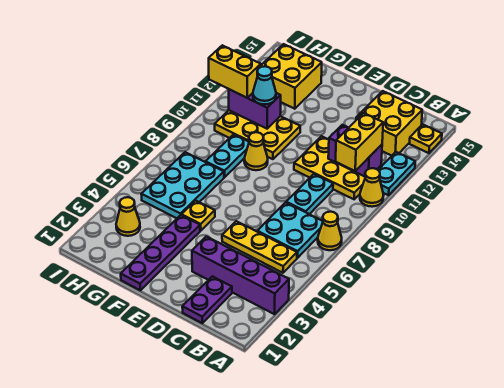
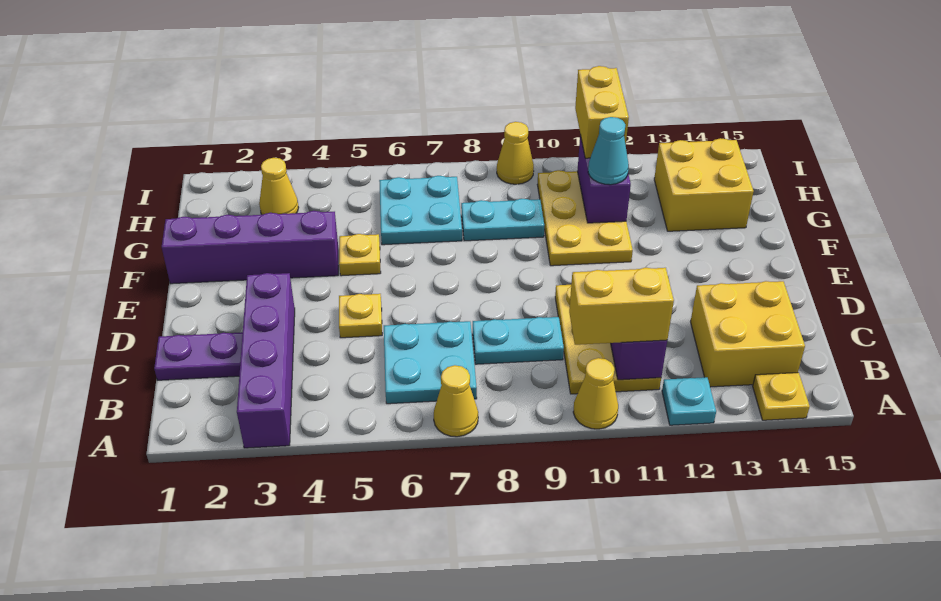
cyan plate A11:A12 level 1 -> cyan plate A12 level 1
yellow plate B5:D5 level 1 -> yellow plate D5 level 1
purple plate F1:F4 level 1 -> purple brick F1:F4 level 1
yellow cone F9 level 1 -> yellow cone I9 level 1
cyan plate G5:H7 level 1 -> cyan plate G6:H7 level 1

